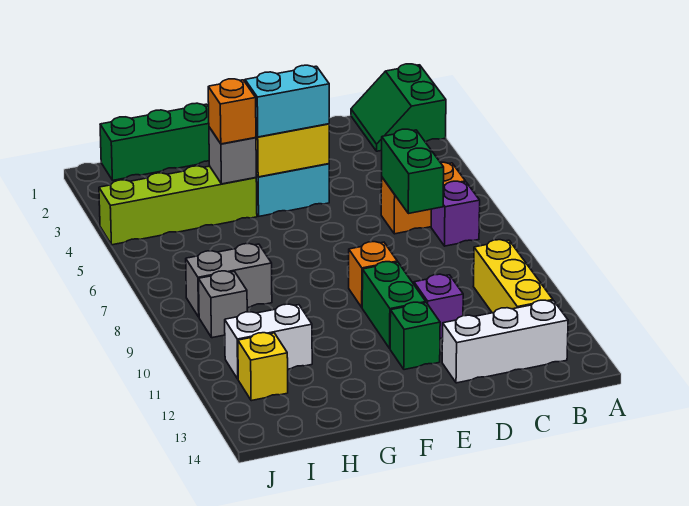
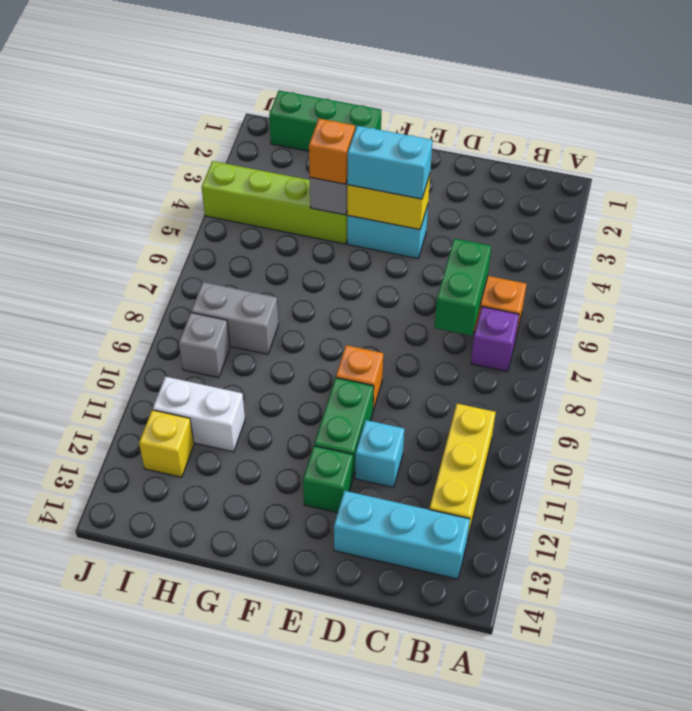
green slope A1:B2 level 1 top A -> none
white brick B13:D13 level 1 -> cyan brick B13:D13 level 1
purple brick D11 level 1 -> cyan brick D11 level 1

